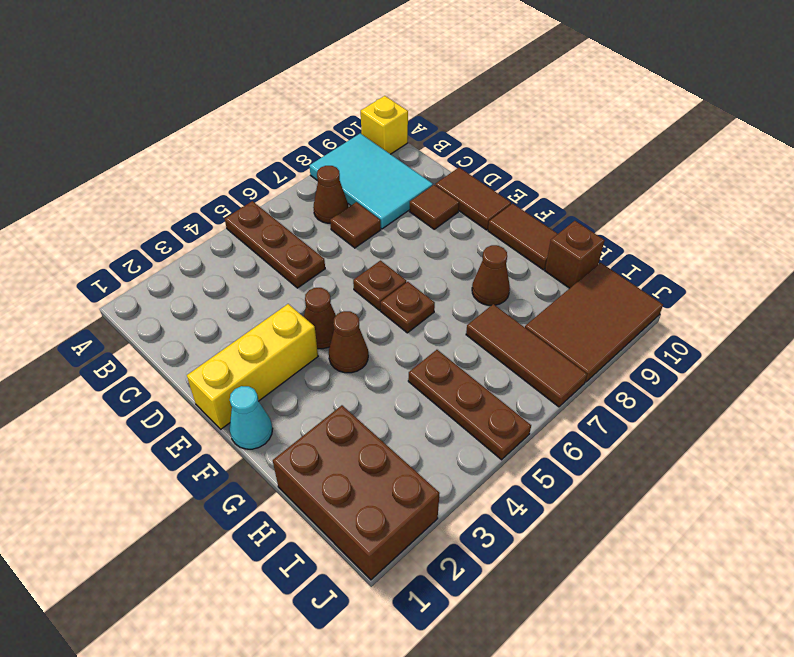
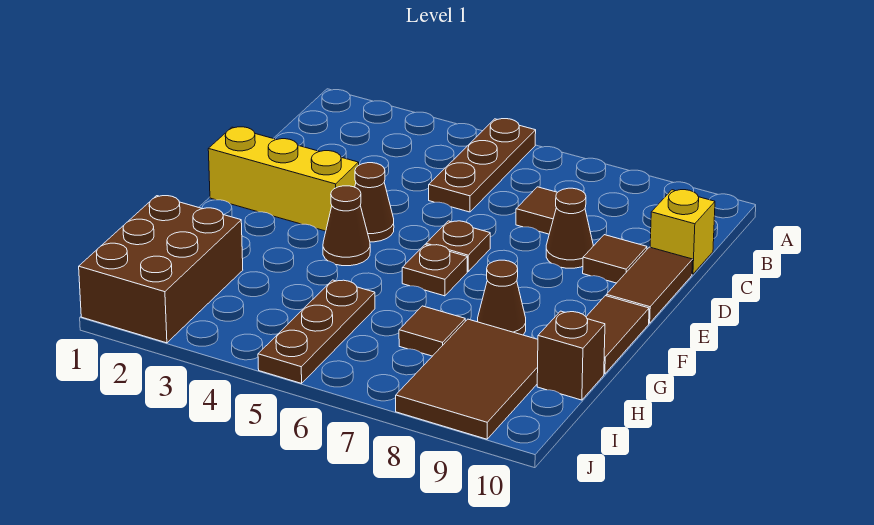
cyan tile A8:C9 level 1 -> none
yellow brick A10 level 1 -> yellow brick C10 level 1
brown cone B7 level 1 -> brown cone D8 level 1
cyan cone F1 level 1 -> none
brown tile H7:J7 level 1 -> brown tile H7 level 1
brown tile I8:J10 level 1 -> brown tile H8:J9 level 1

